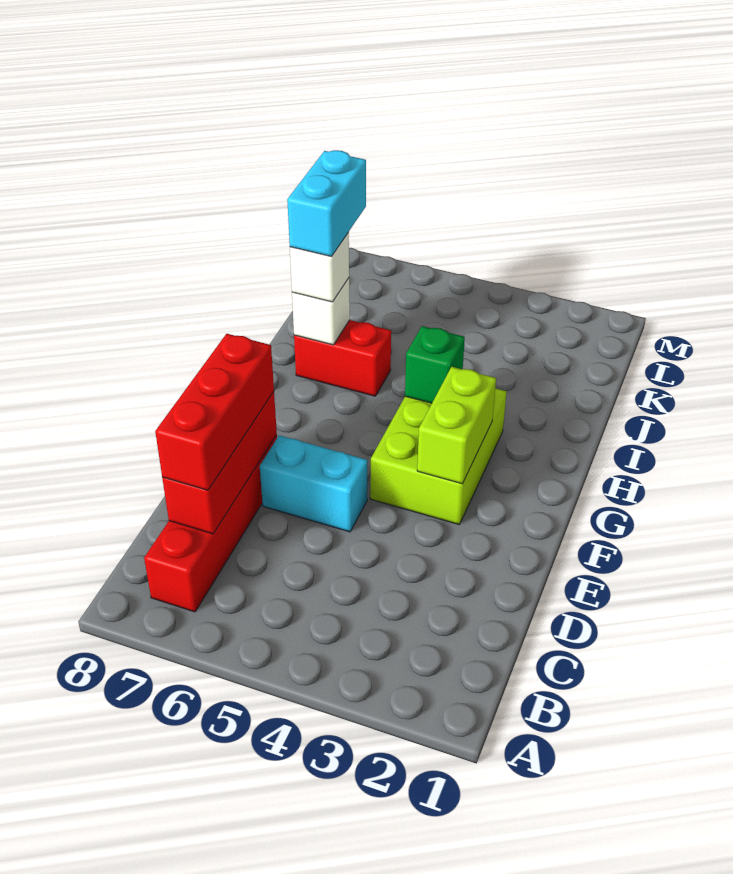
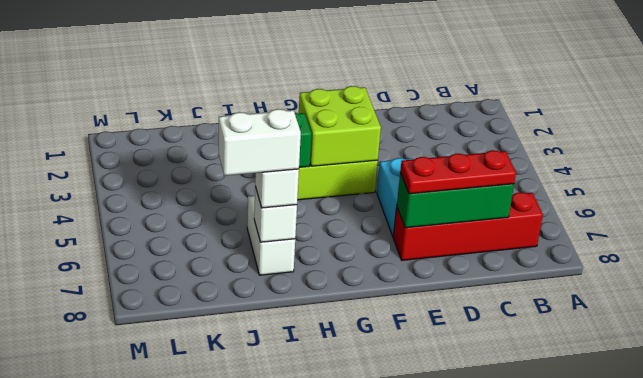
red brick C7:E7 level 2 -> green brick C7:E7 level 2
red brick C7:E7 level 3 -> red plate C7:E7 level 3
lime brick F3:G3 level 2 -> lime brick F3:G4 level 2
red brick I6:I7 level 1 -> white brick I6:I7 level 1
cyan brick I7:J7 level 4 -> white brick I7:J7 level 4

